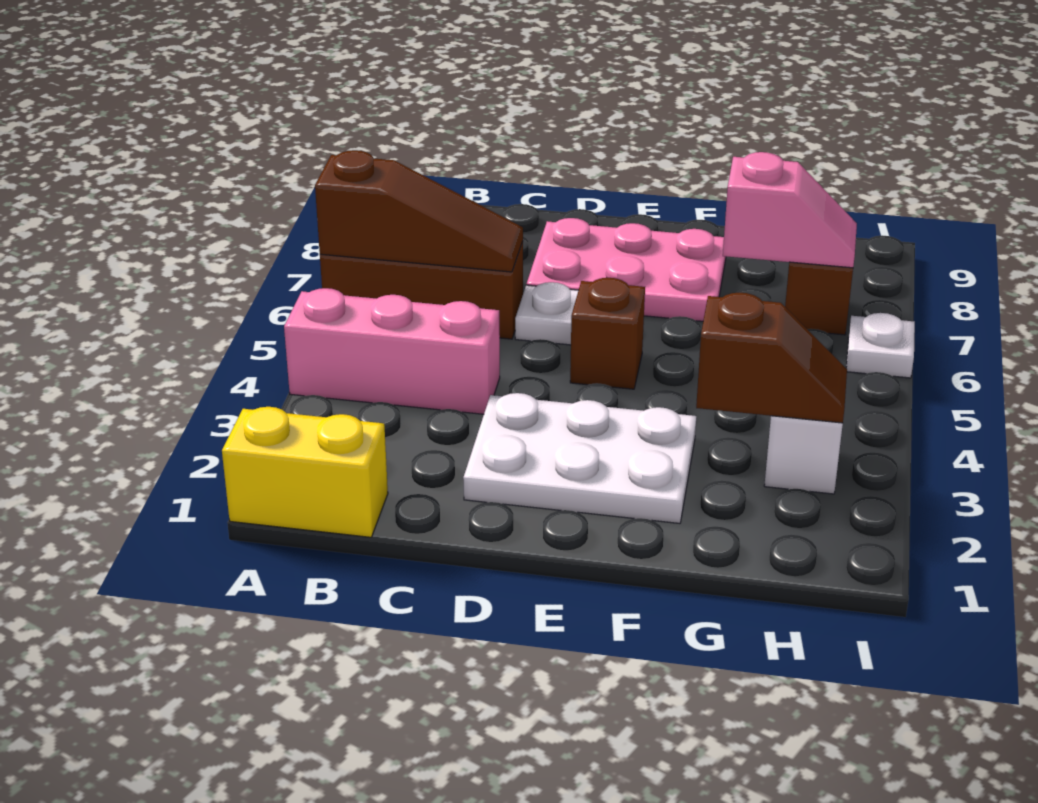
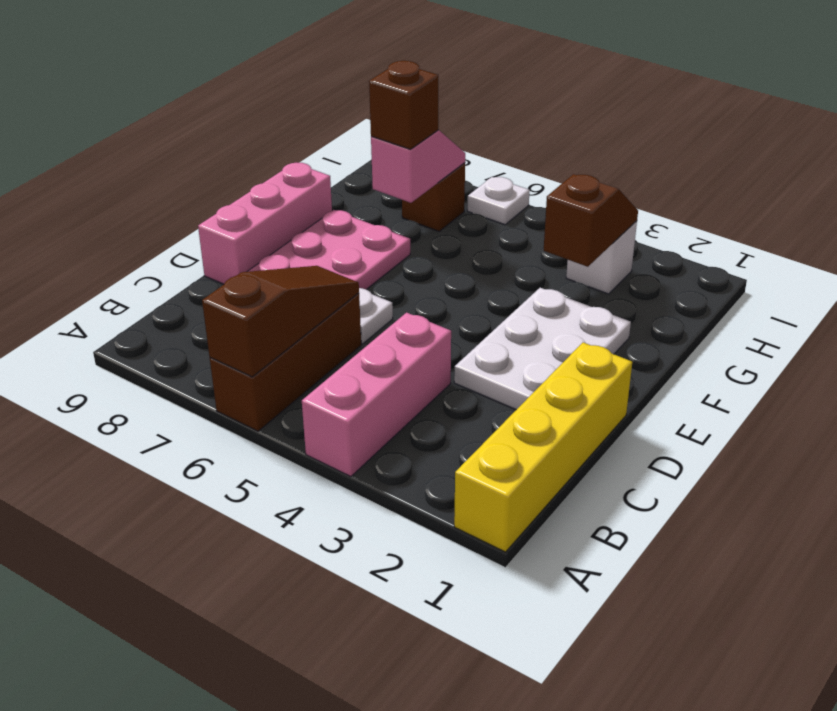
yellow brick A1:B1 level 1 -> yellow brick A1:D1 level 1
none -> pink brick D9:F9 level 1
brown brick E5 level 1 -> brown brick G7 level 3

